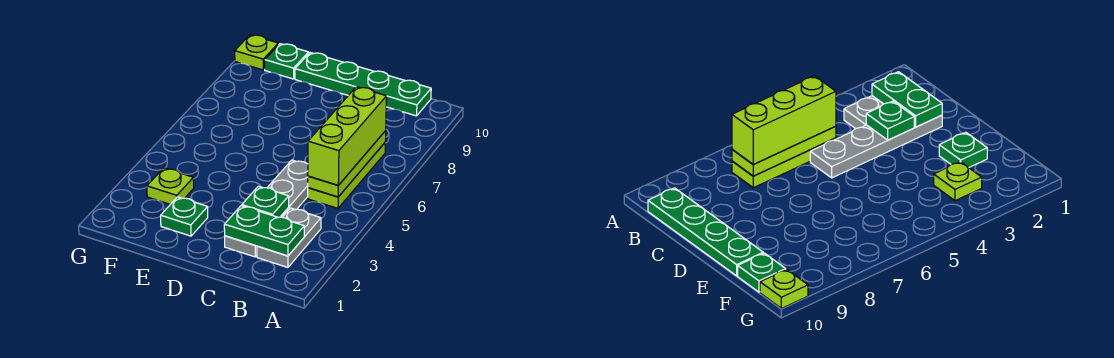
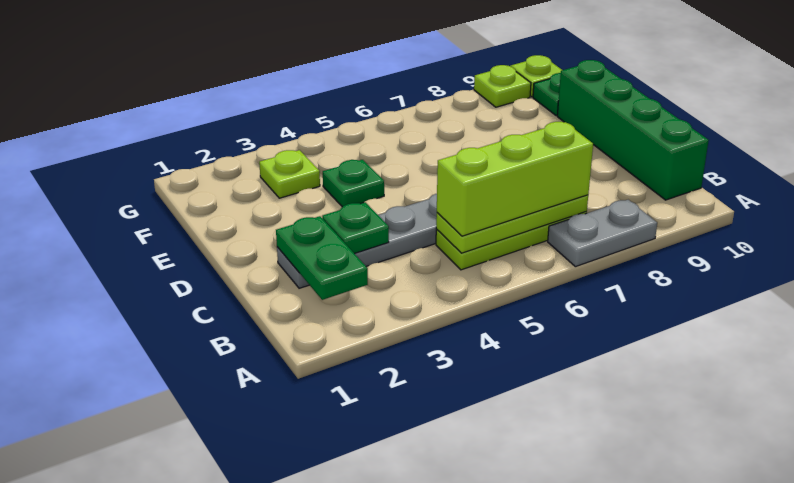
grey plate B2:B3 level 1 -> grey plate A7:A8 level 1
green plate B10:E10 level 1 -> green brick B10:E10 level 1
green plate E2 level 1 -> green plate E4 level 1
none -> lime plate G9 level 1

